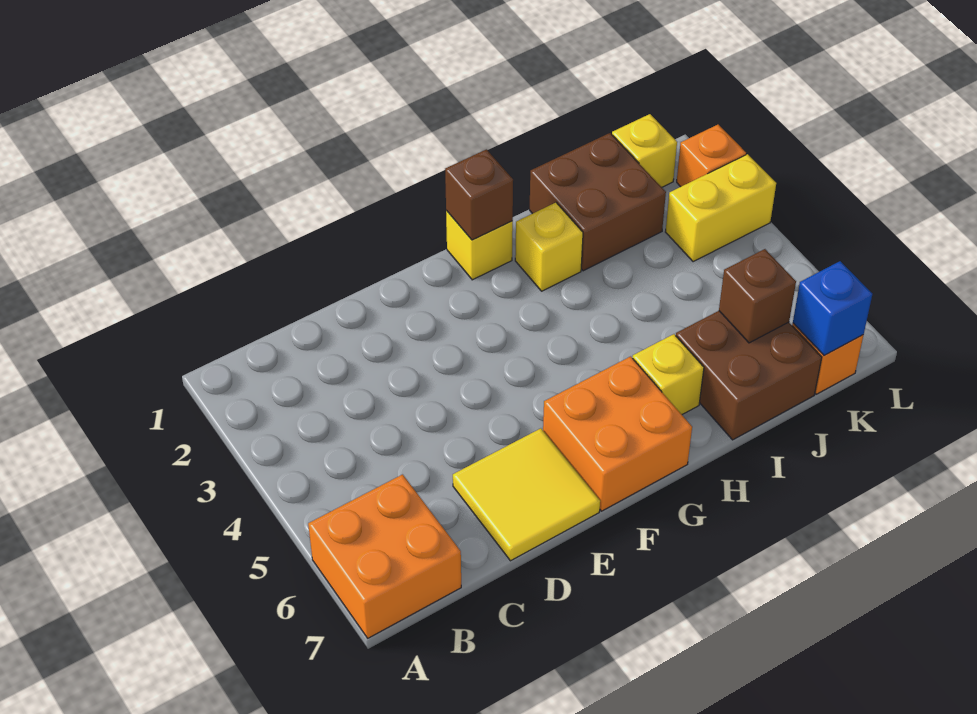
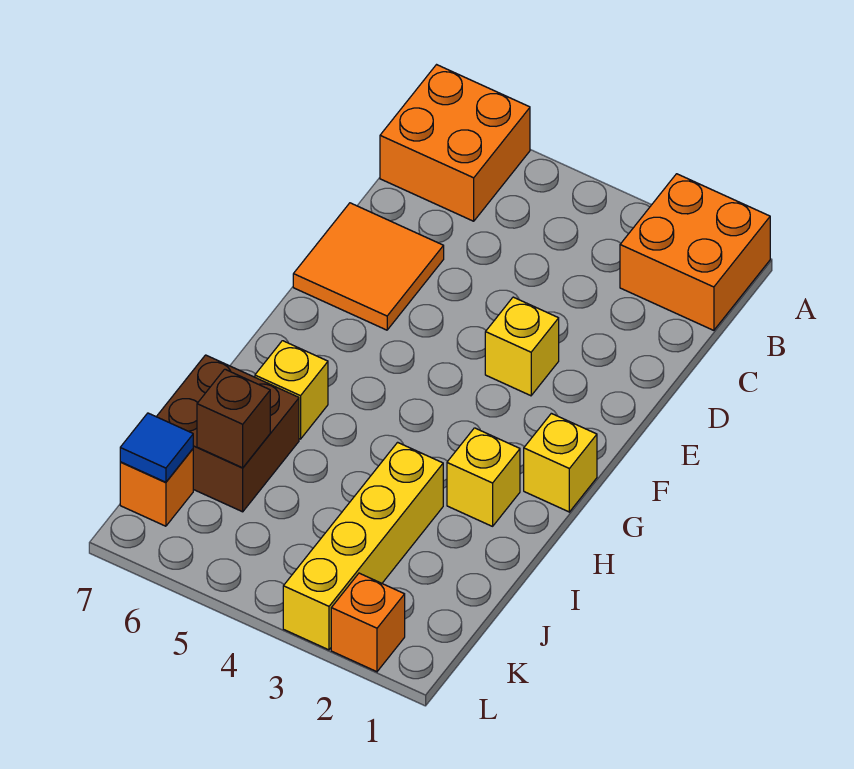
yellow tile D6:E7 level 1 -> orange tile D6:E7 level 1
orange brick F6:G7 level 1 -> orange brick A1:B2 level 1
brown brick G1 level 2 -> none
brown brick I1:J2 level 1 -> none
yellow brick K1 level 1 -> yellow brick E3 level 1
yellow brick K3:L3 level 1 -> yellow brick I3:L3 level 1
blue brick K7 level 2 -> blue tile K7 level 2

